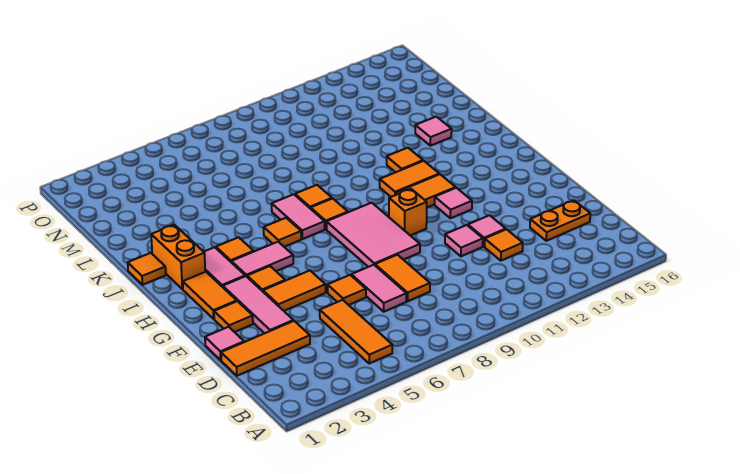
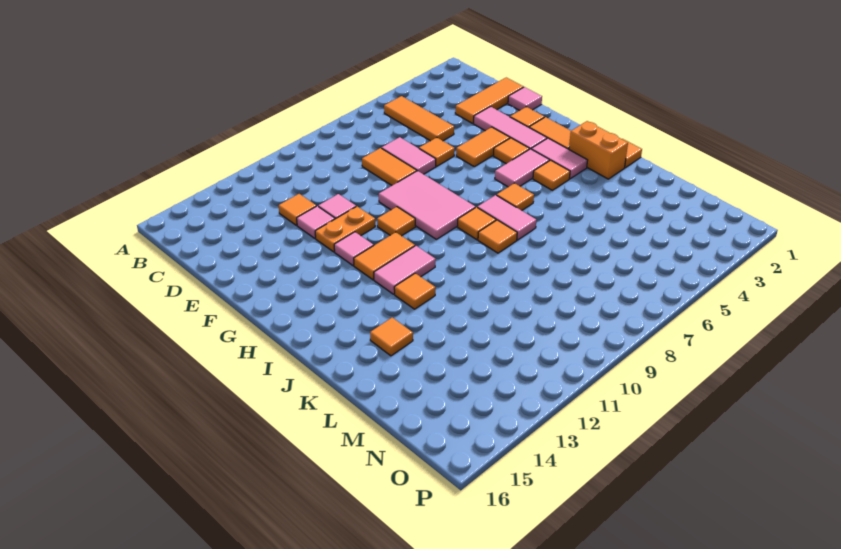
orange plate D14:D15 level 1 -> orange plate F11:F12 level 1
orange brick G10 level 1 -> orange tile G10 level 1
orange tile I11:I12 level 1 -> pink tile I11:I12 level 1
pink tile K14 level 1 -> orange tile K14 level 1

